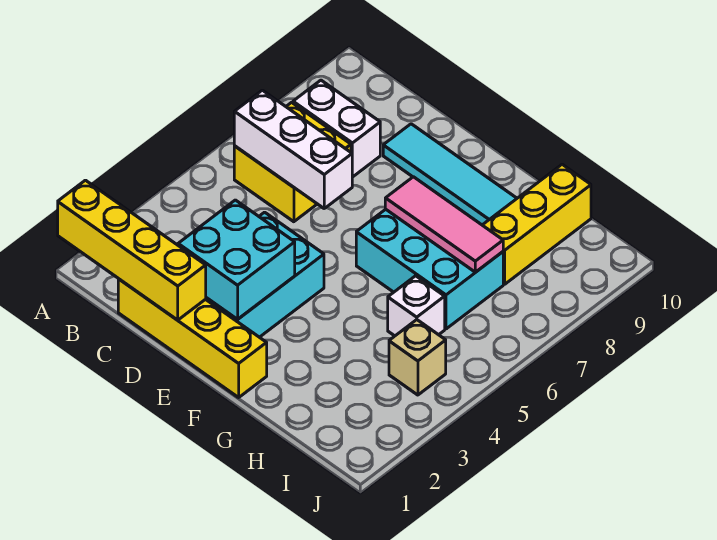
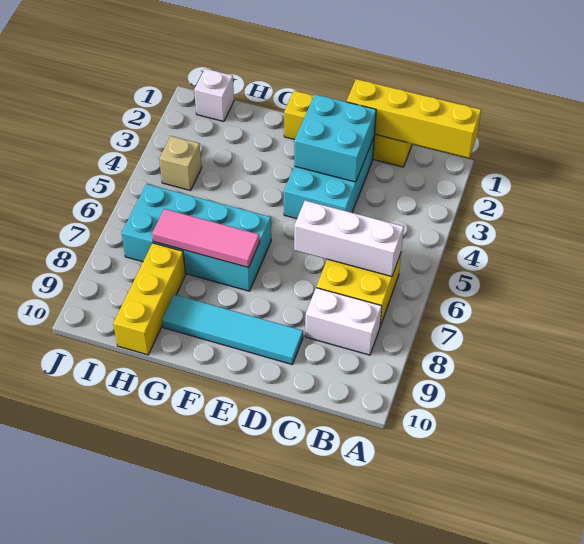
cyan brick F6:H7 level 1 -> cyan brick F6:I7 level 1
white brick H5 level 1 -> white brick I1 level 1

